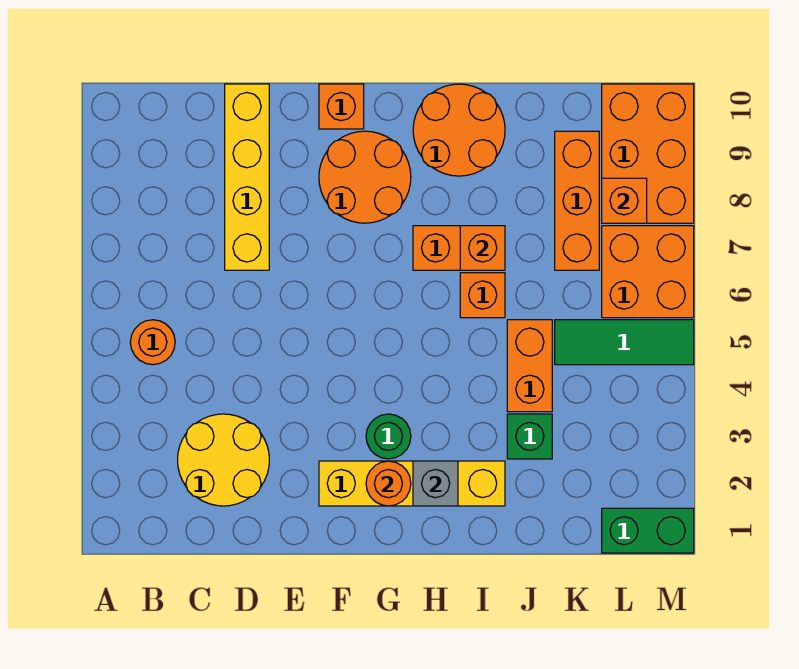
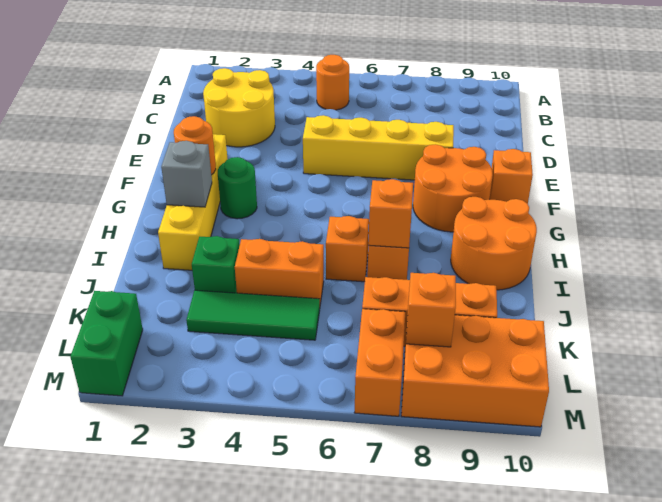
yellow brick D7:D10 level 1 -> yellow brick E5:E8 level 1
green tile K5:M5 level 1 -> green tile K3:K5 level 1
orange brick L6:M7 level 1 -> orange brick L7:M7 level 1

